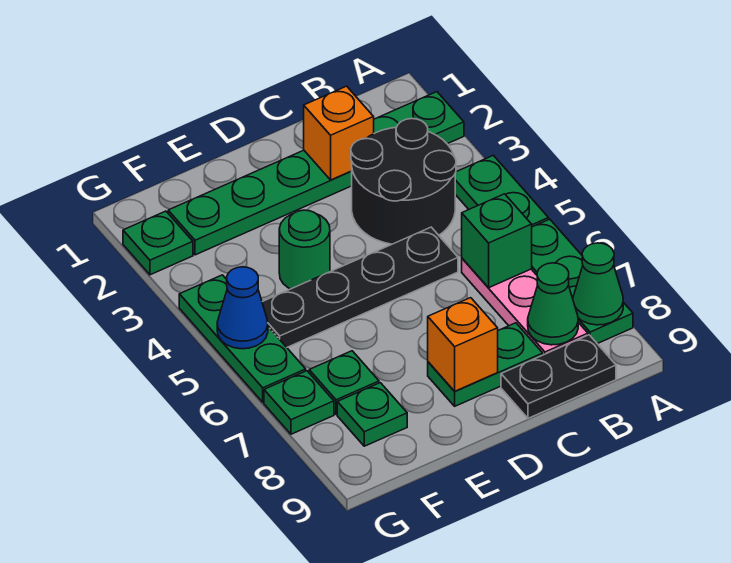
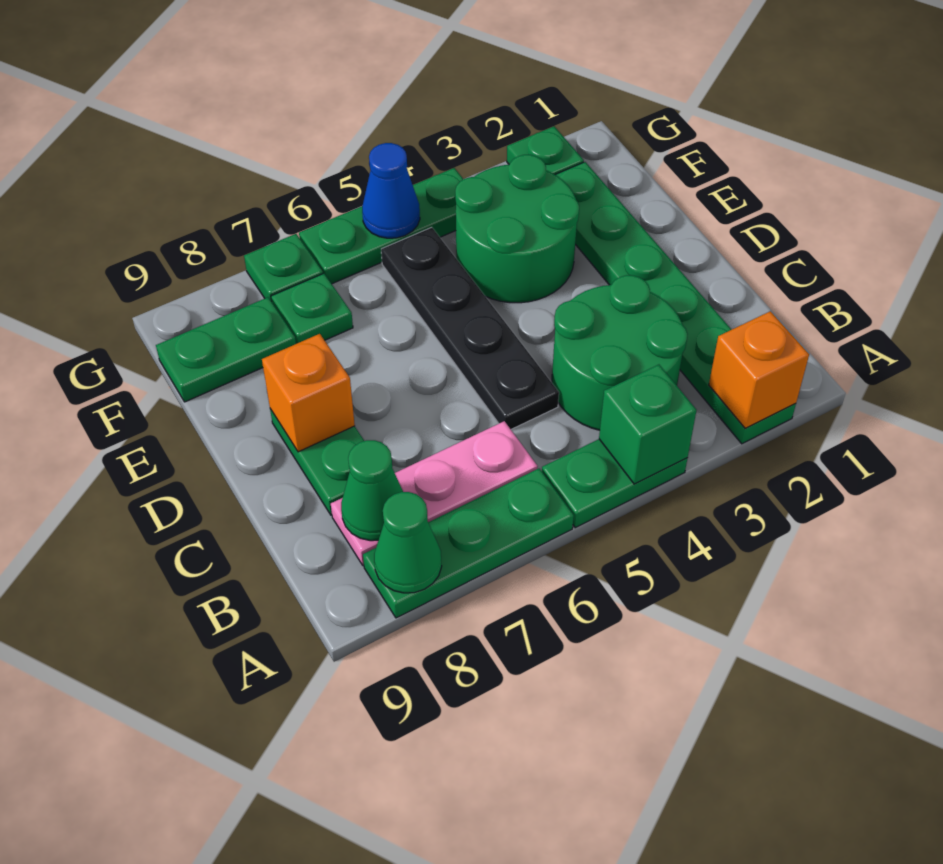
black round brick B3:C4 level 1 -> green round brick B3:C4 level 1
green brick B6 level 2 -> green brick A4 level 2
black plate B9:C9 level 1 -> none
orange brick C2 level 2 -> orange brick A2 level 2
green round brick E4 level 1 -> green round brick E3:F4 level 1
green plate F8 level 1 -> green plate F8:F9 level 1

